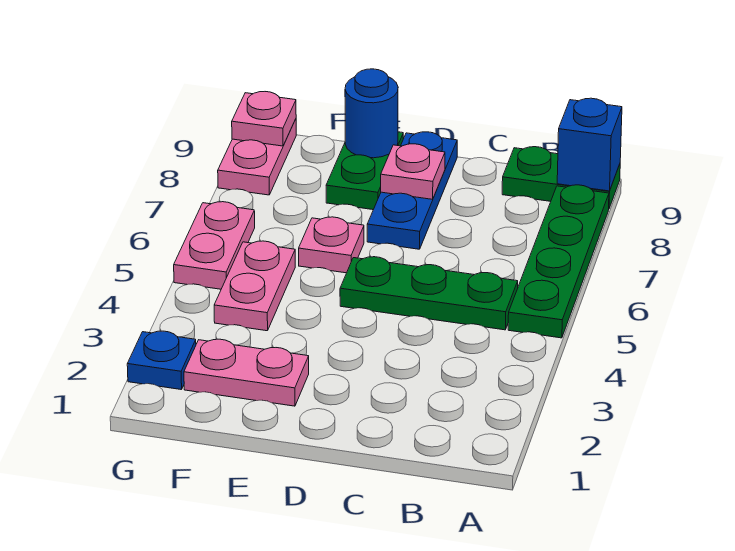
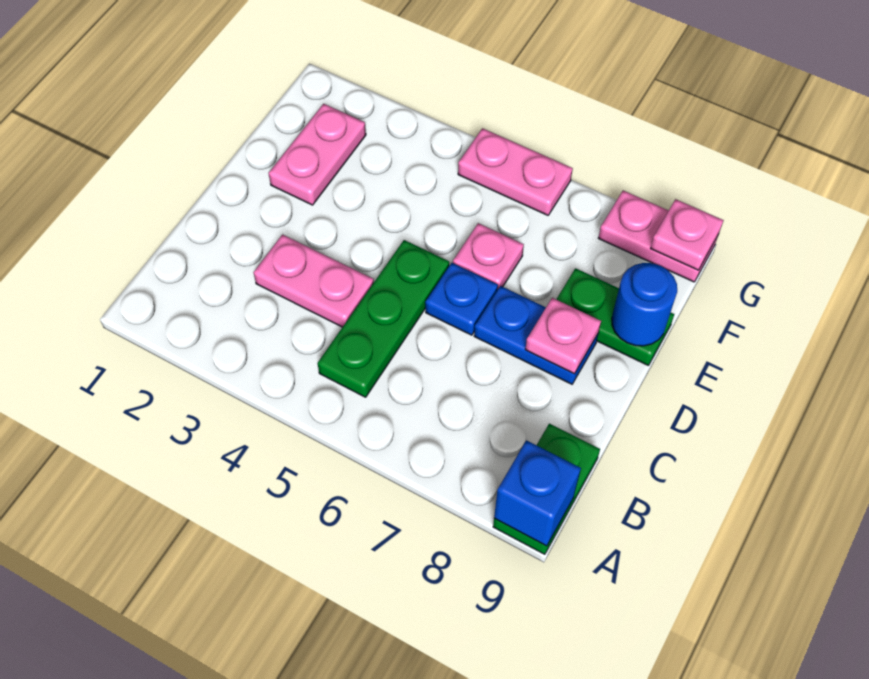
green plate A5:A8 level 1 -> none
blue plate D7:D9 level 1 -> blue plate D7:D8 level 1
pink plate F4:F5 level 1 -> pink plate C3:C4 level 1
blue plate G2 level 1 -> blue plate D6 level 1

